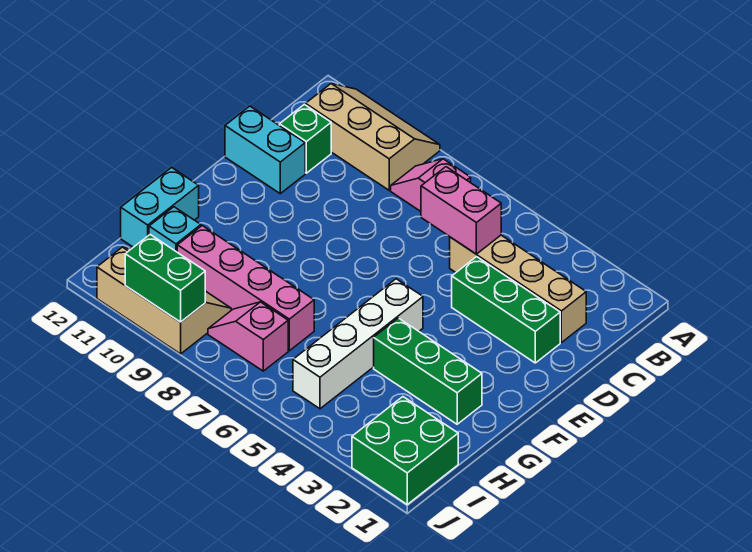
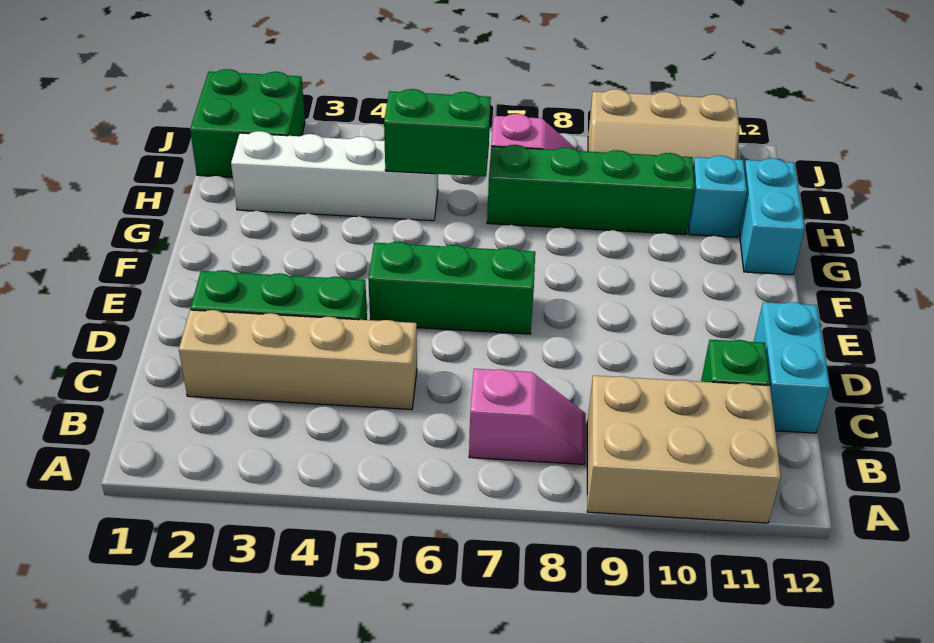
tan slope A9:B11 level 1 top B -> tan brick A9:B11 level 1
pink brick C5:C6 level 2 -> none
cyan brick D11:D12 level 1 -> cyan brick C12:D12 level 1
white brick F5:I5 level 1 -> white brick H2:H5 level 1
green brick G2:G4 level 1 -> green brick E5:E7 level 1
pink brick H7:H10 level 1 -> green brick H7:H10 level 1
green brick J9:J10 level 2 -> green brick H5:H6 level 2

